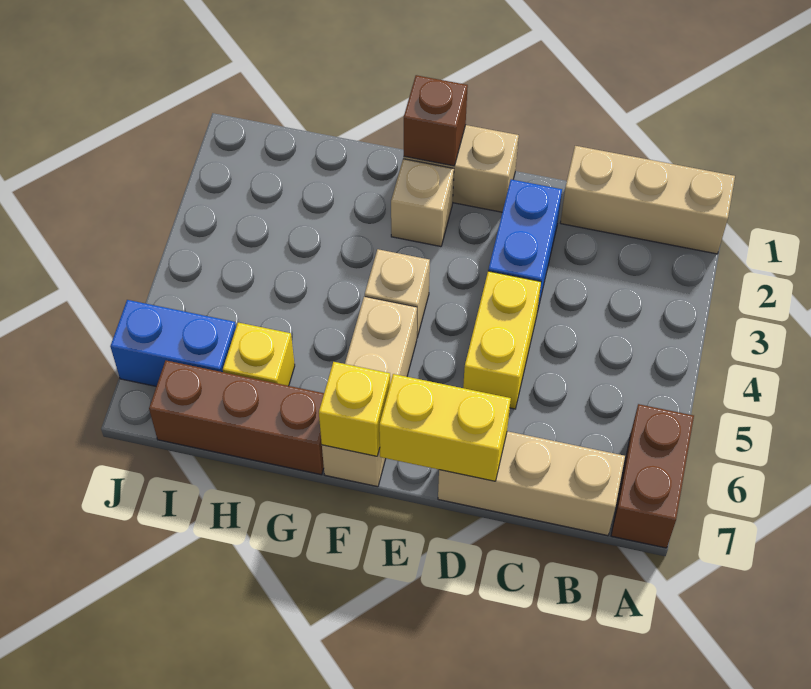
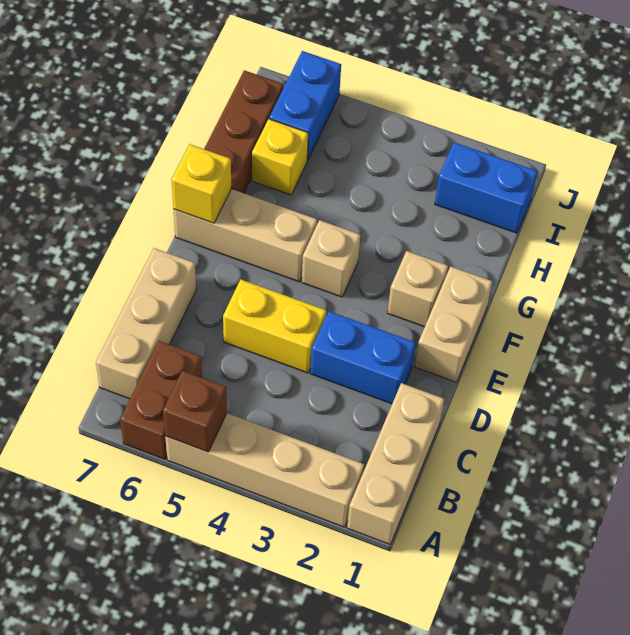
none -> tan brick A2:A5 level 1
brown brick A6:A7 level 1 -> brown brick A6:B6 level 1
yellow brick D7:E7 level 2 -> none
brown brick F1 level 2 -> brown brick A5 level 2
none -> blue brick I1:I2 level 1

